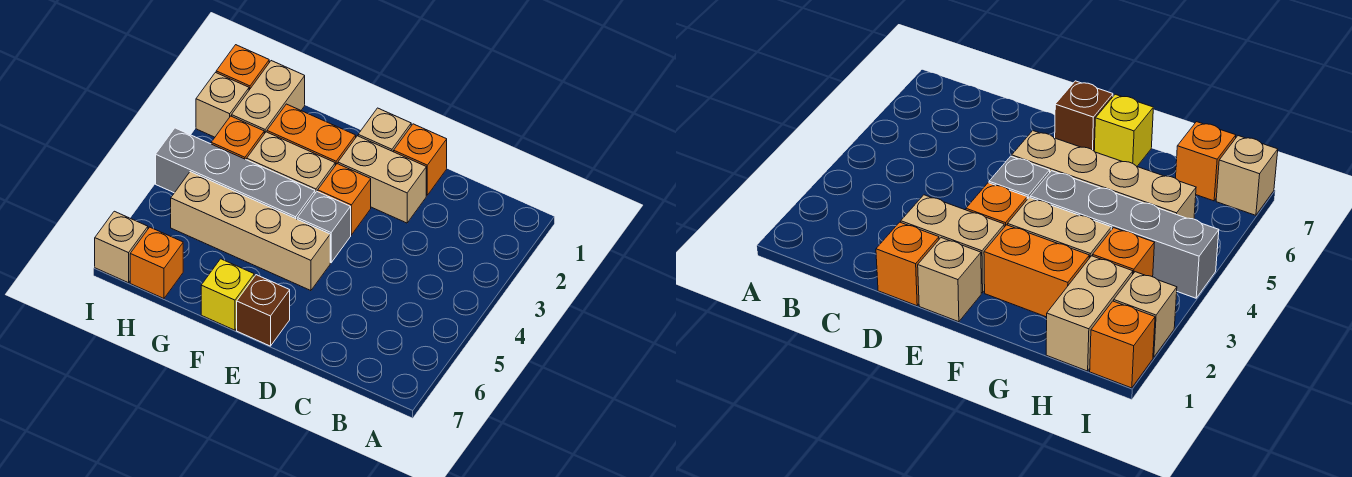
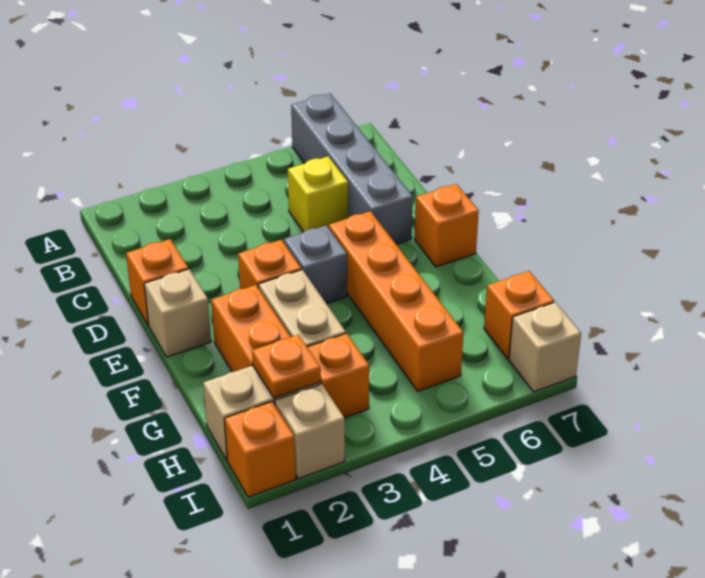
tan brick D2:E2 level 1 -> none
tan brick E5:H5 level 1 -> orange brick E5:H5 level 1
brown brick E7 level 1 -> orange brick E7 level 1
grey brick F4:I4 level 1 -> grey brick A6:D6 level 1
yellow brick F7 level 1 -> yellow brick C5 level 1
none -> orange plate H2 level 2

